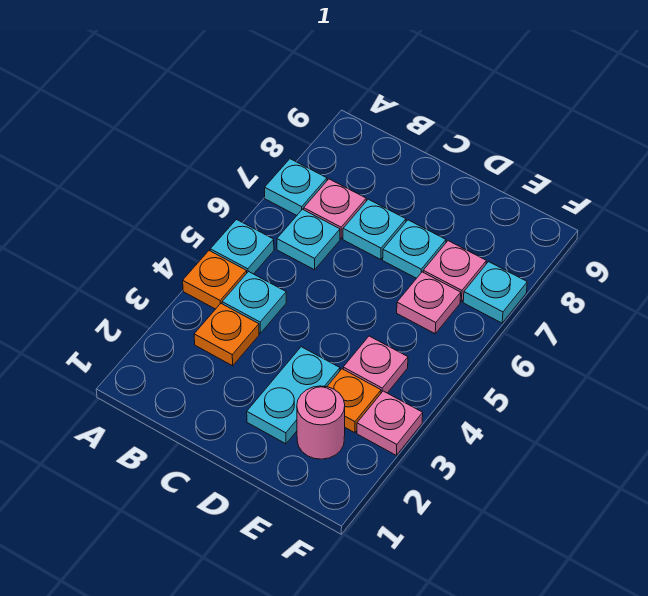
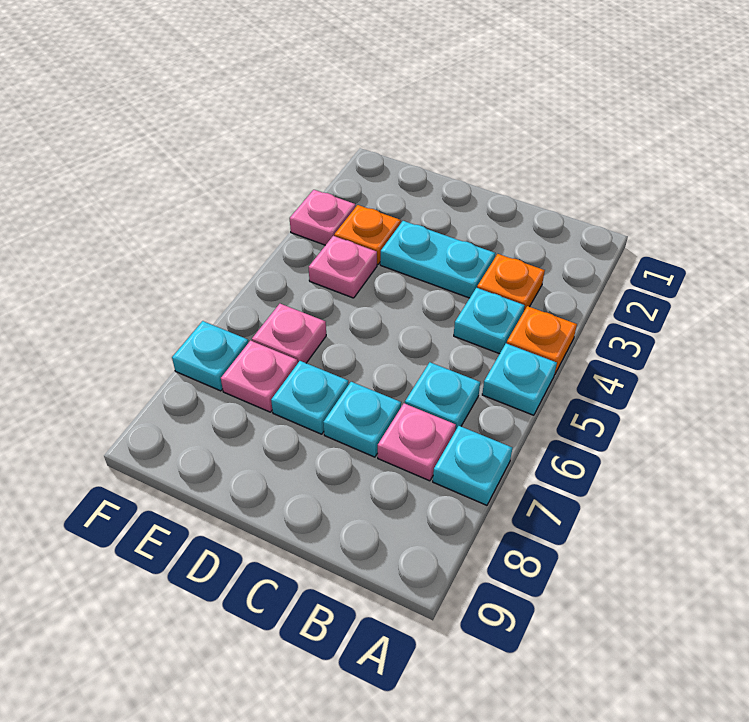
cyan plate D2:D3 level 1 -> cyan plate C3:D3 level 1
pink round brick E2 level 1 -> none

